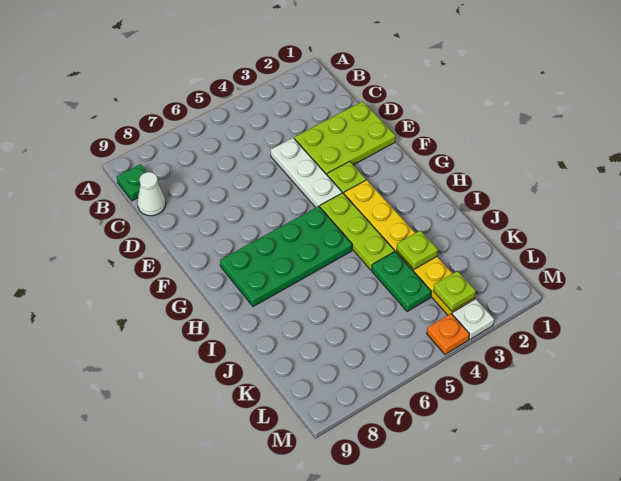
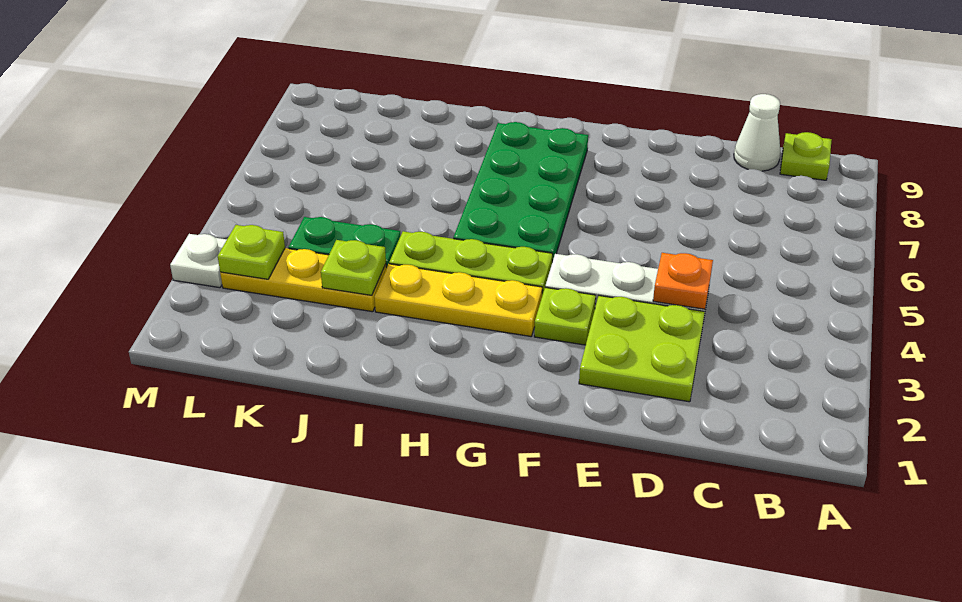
green plate B9 level 1 -> lime plate B9 level 1
lime plate D1:E3 level 1 -> lime plate D2:E3 level 1
orange plate M4 level 1 -> orange plate D4 level 2

